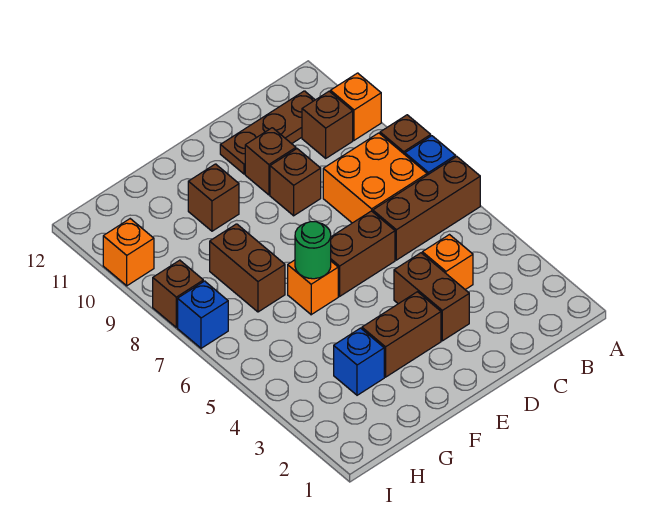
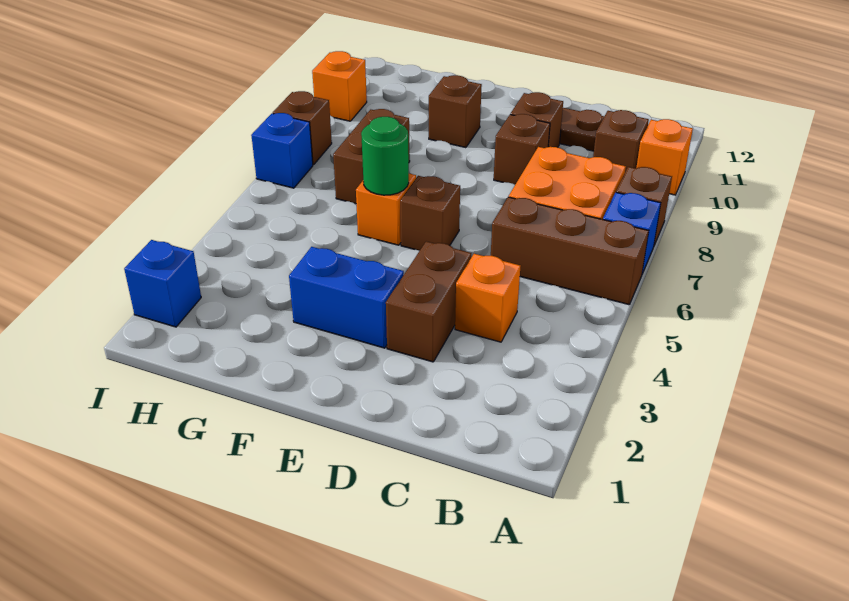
brown brick D6:E6 level 1 -> brown brick E6 level 1
brown brick E3:F3 level 1 -> blue brick E3:F3 level 1
blue brick G3 level 1 -> blue brick I2 level 1

